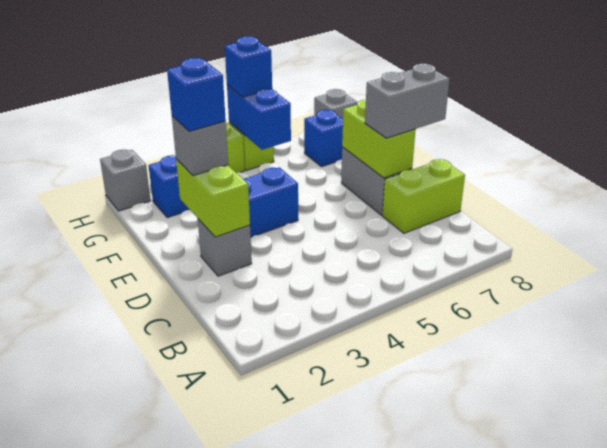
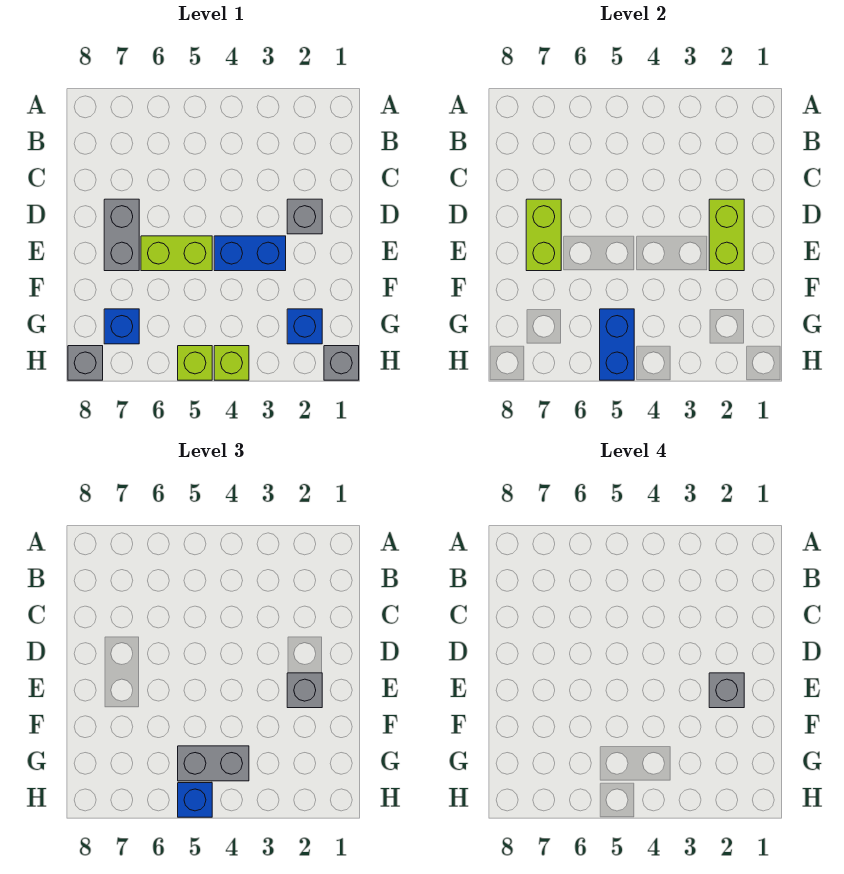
lime brick C7:C8 level 1 -> lime brick E5:E6 level 1
grey brick D7:D8 level 3 -> grey brick G4:G5 level 3
blue brick E2 level 4 -> grey brick E2 level 4

